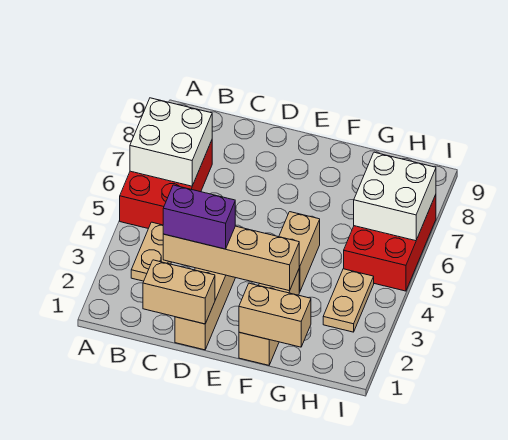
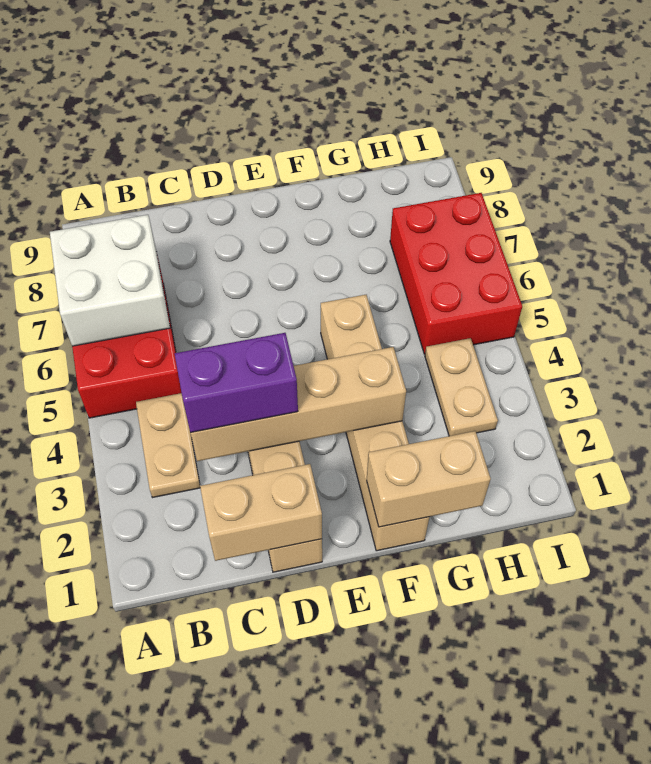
white brick H6:I7 level 2 -> none

